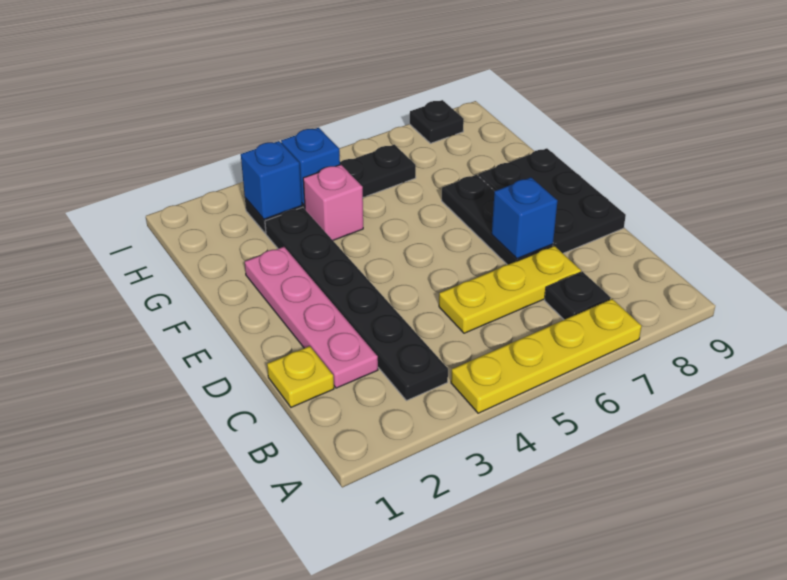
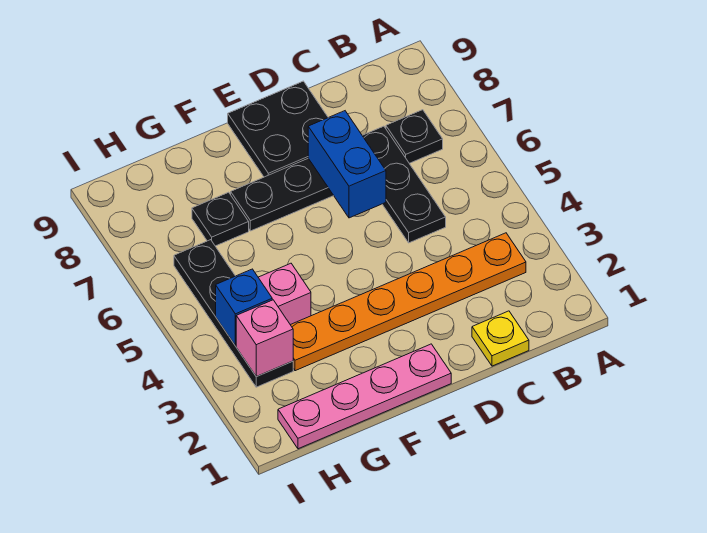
yellow plate A4:A7 level 1 -> none
black plate B3:G3 level 1 -> orange plate B3:G3 level 1
pink plate C2:F2 level 1 -> pink plate E1:H1 level 1
yellow plate C5:C7 level 1 -> black plate C5:C7 level 1
blue brick D7 level 2 -> blue brick D6:D7 level 2
black plate D8:F9 level 1 -> black plate D8:E9 level 1
blue brick H3 level 2 -> pink brick H3 level 2
black plate I8 level 1 -> black plate G7 level 1

